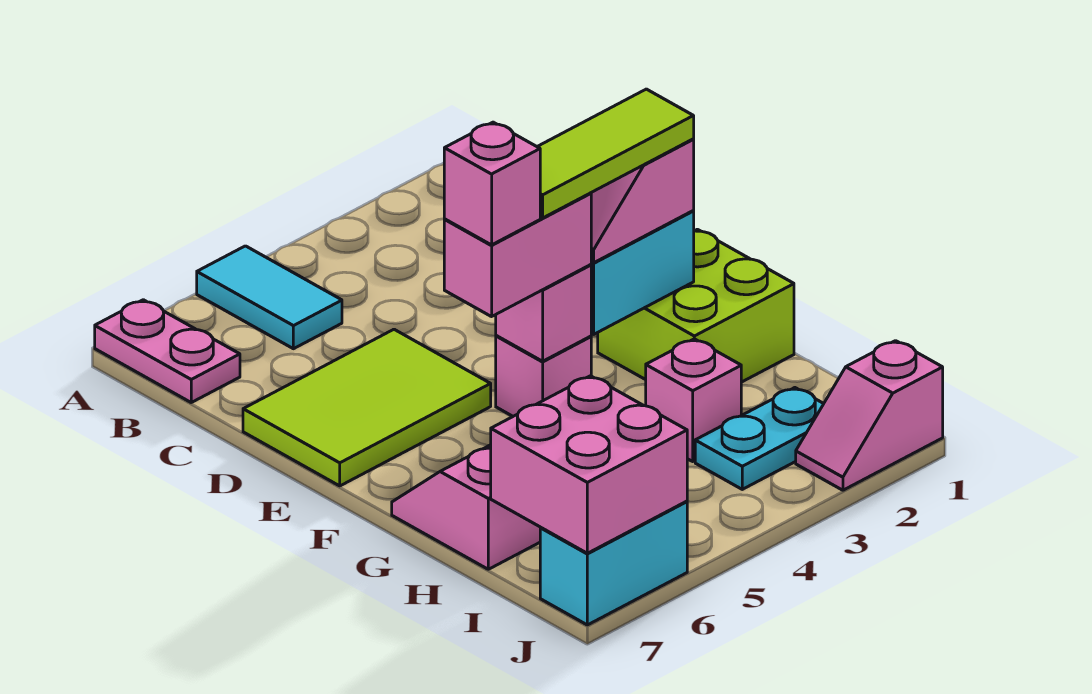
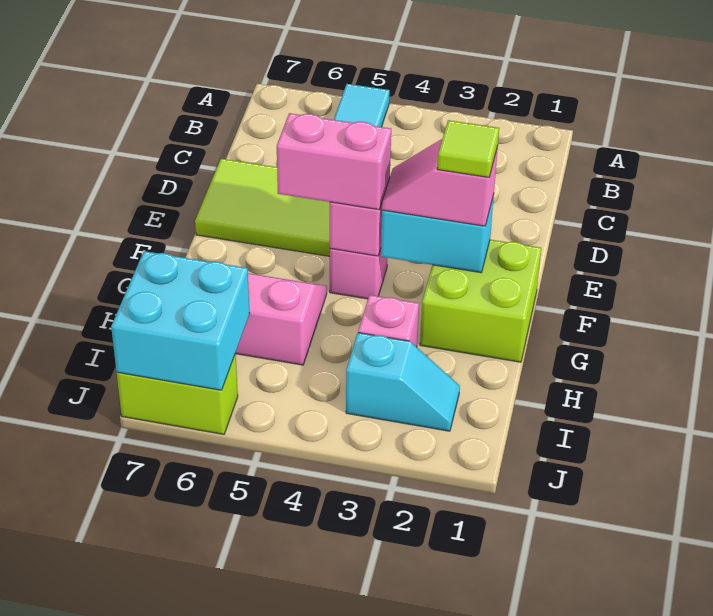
pink plate A7:B7 level 1 -> none
lime tile F2:F4 level 4 -> lime tile F2 level 4
pink brick F5 level 4 -> none
cyan plate I2:I3 level 1 -> cyan slope I2:I3 level 1 top 3
pink brick I6:J7 level 2 -> cyan brick I6:J7 level 2
pink slope J1:J2 level 1 top 1 -> none
cyan brick J6:J7 level 1 -> lime brick J6:J7 level 1

